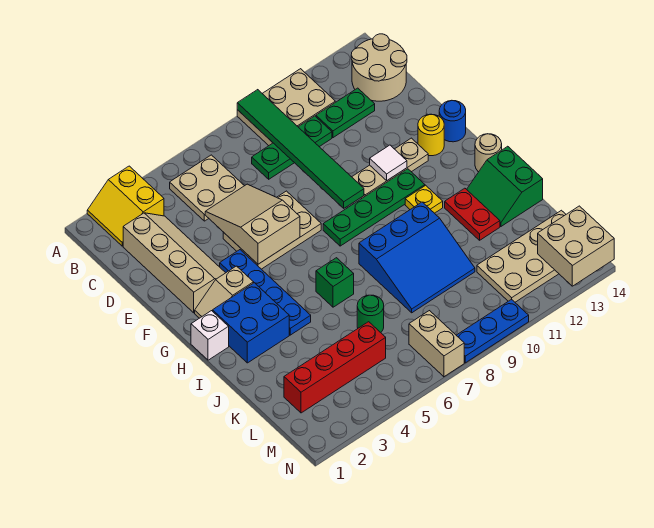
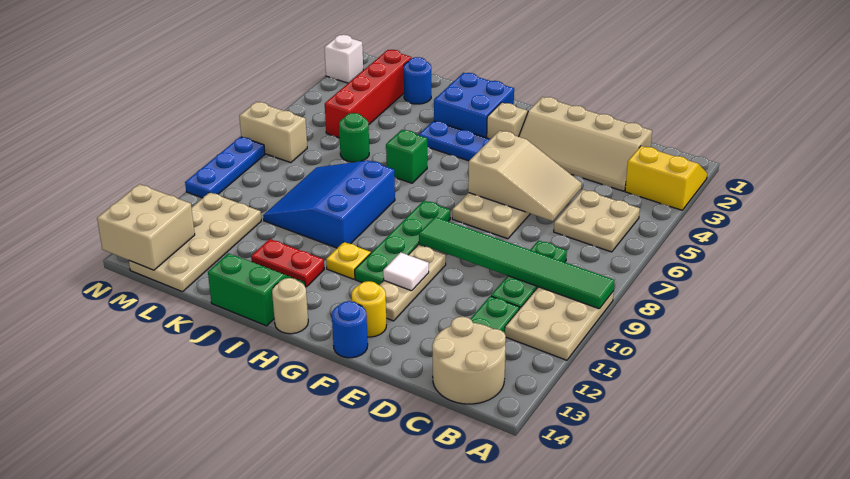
white brick H1 level 1 -> white brick N2 level 1
none -> blue round brick K2 level 1

